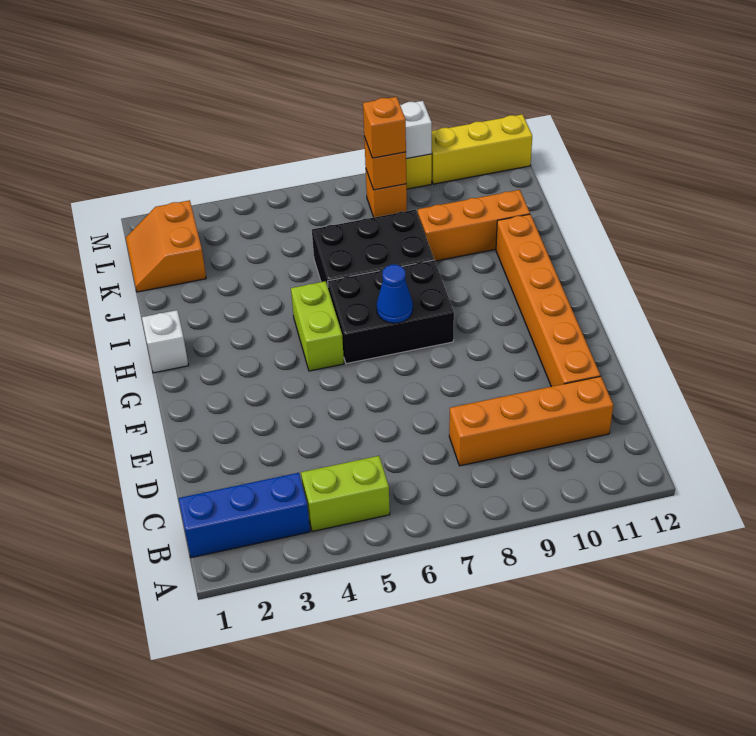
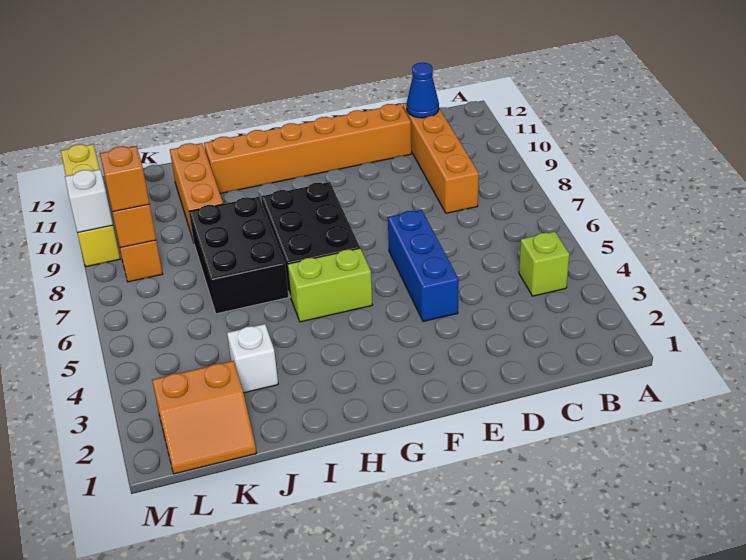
blue brick B1:B3 level 1 -> blue brick E4:E6 level 1
lime brick B4:B5 level 1 -> lime brick B4 level 1
blue cone G7 level 2 -> blue cone C11 level 2
white brick H1 level 1 -> white brick J3 level 1

